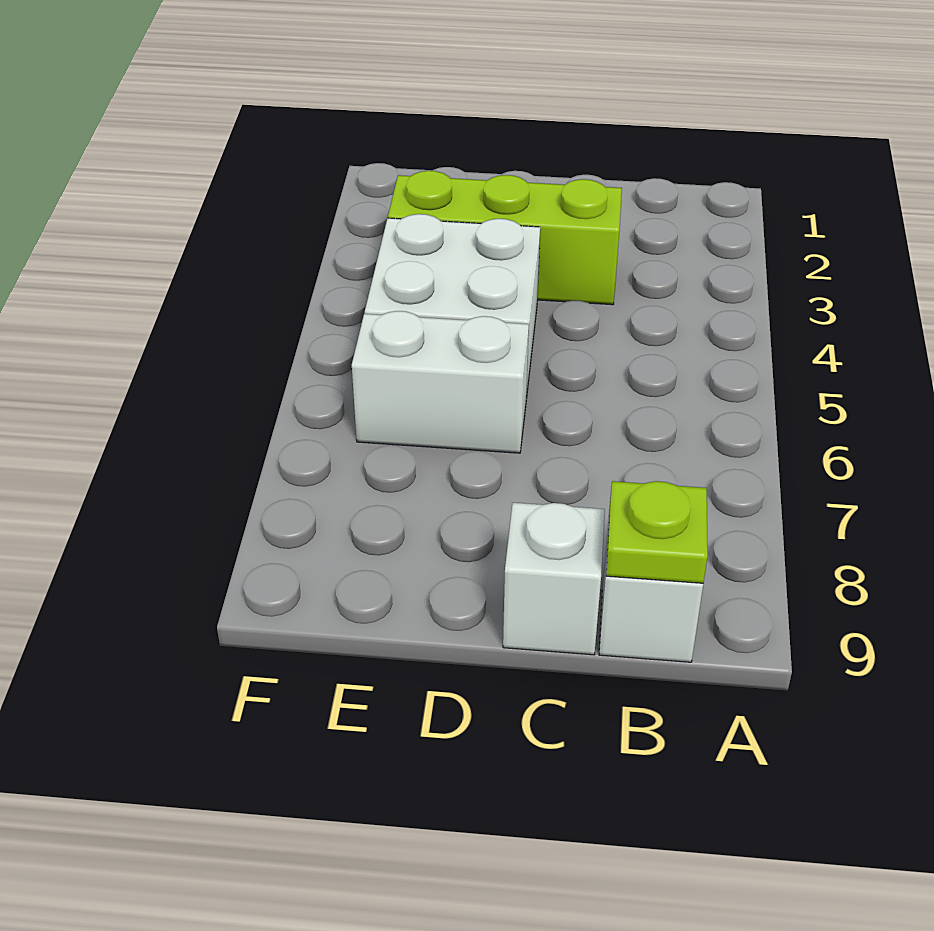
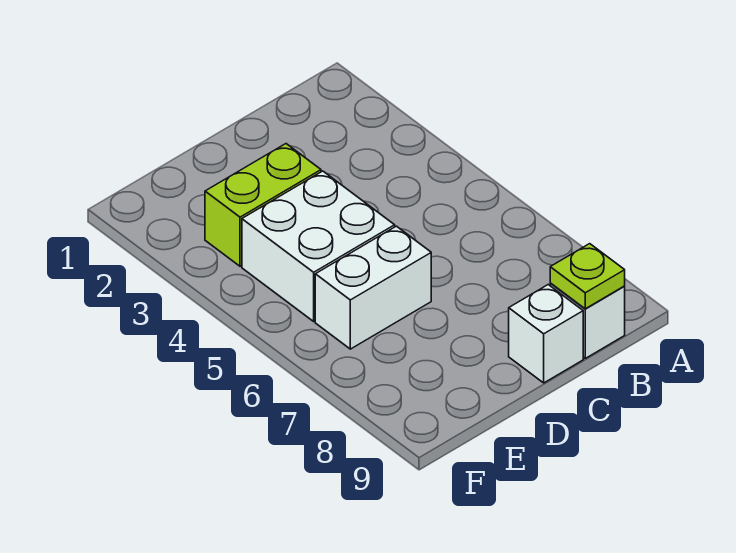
lime brick C3:E3 level 1 -> lime brick D3:E3 level 1

